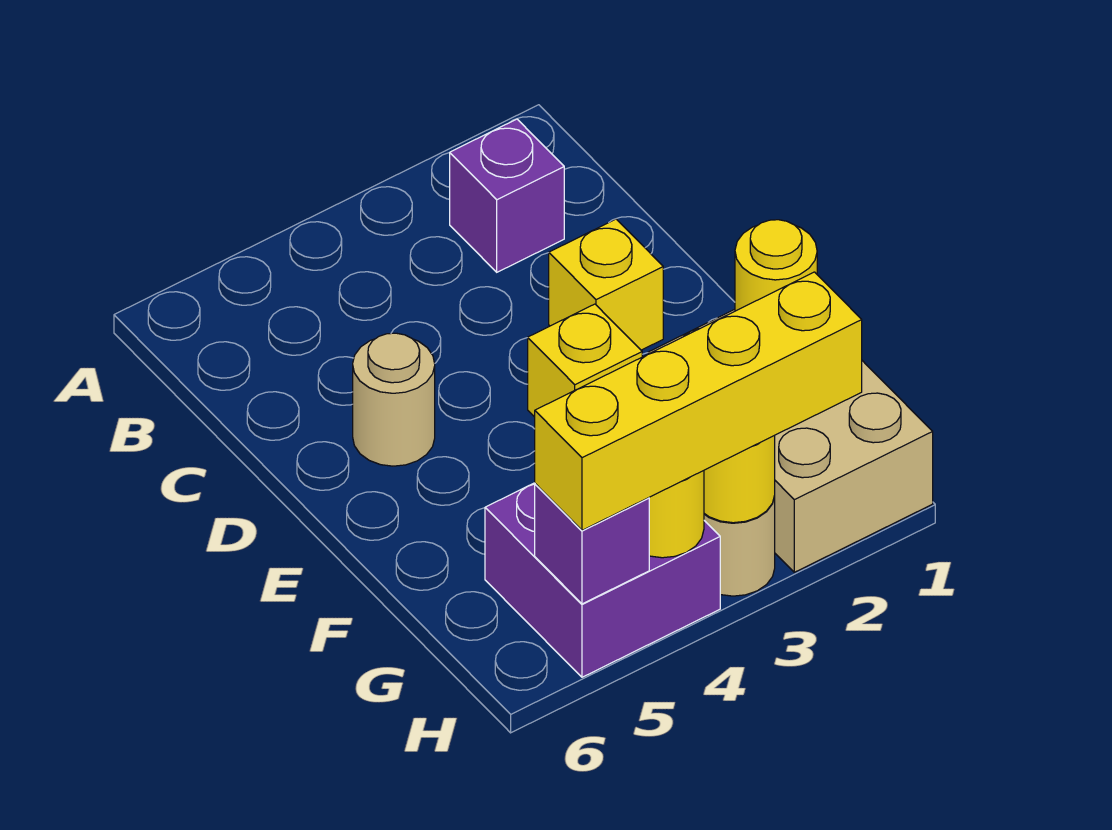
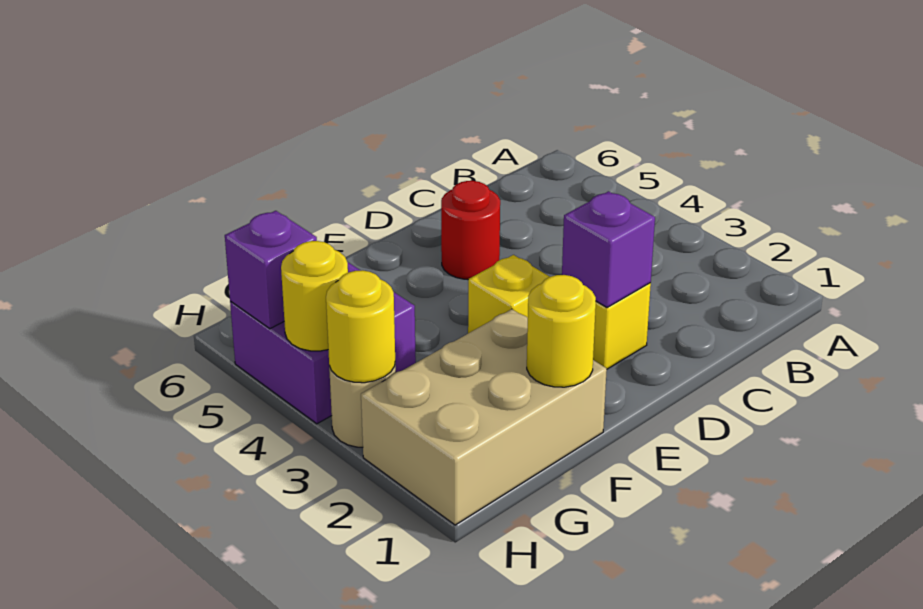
purple brick B2 level 1 -> purple brick D2 level 2
tan round brick D5 level 1 -> red round brick D5 level 1
yellow brick H2:H5 level 3 -> none

